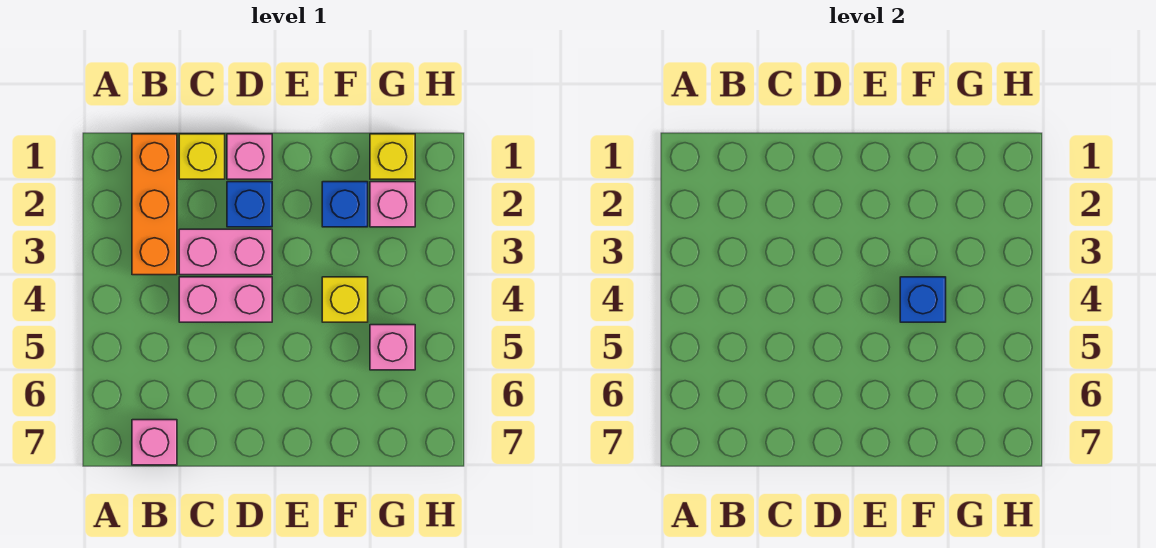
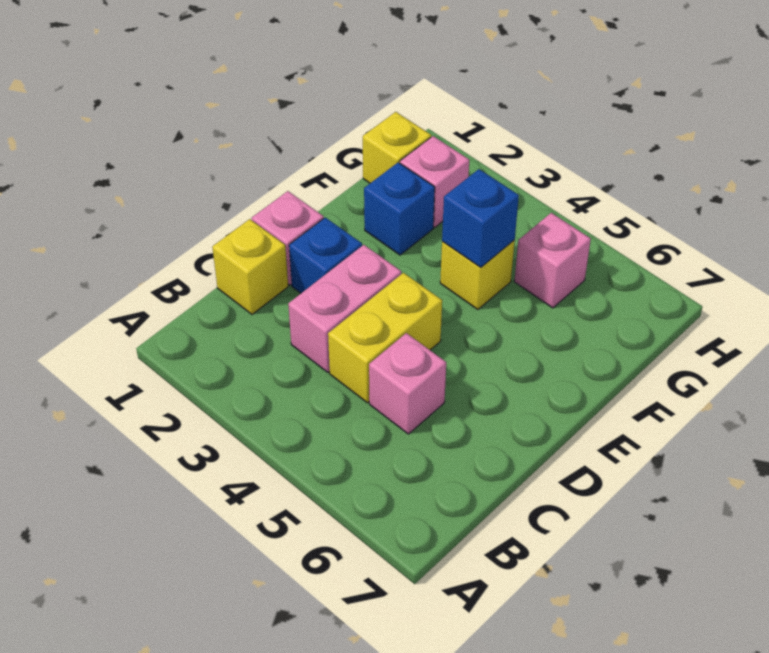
orange brick B1:B3 level 1 -> none
pink brick B7 level 1 -> pink brick C5 level 1
pink brick C4:D4 level 1 -> yellow brick C4:D4 level 1

